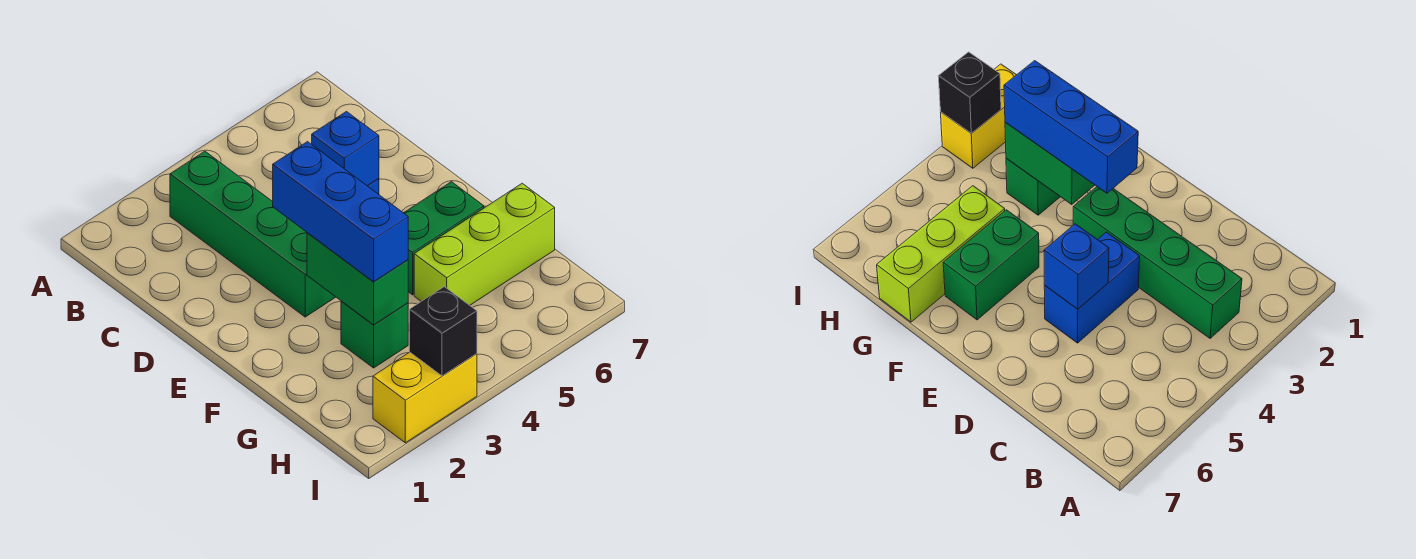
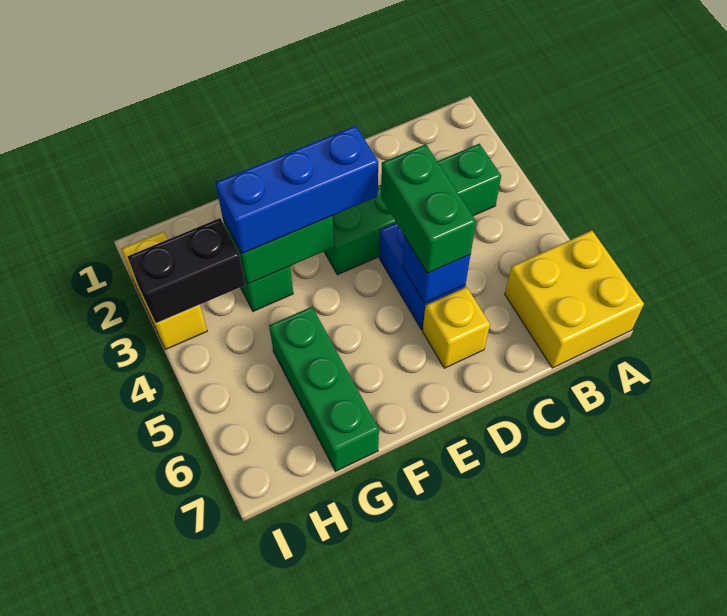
none -> yellow brick A6:B7 level 1
none -> yellow brick D6 level 1
green brick F5:F6 level 1 -> green brick D4:D5 level 3
lime brick G5:G7 level 1 -> green brick G5:G7 level 1
black brick I3 level 2 -> black brick H3:I3 level 2

